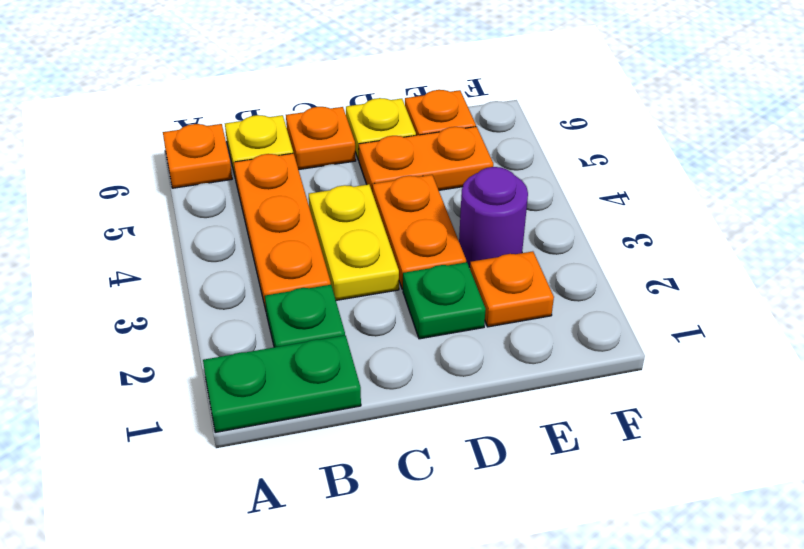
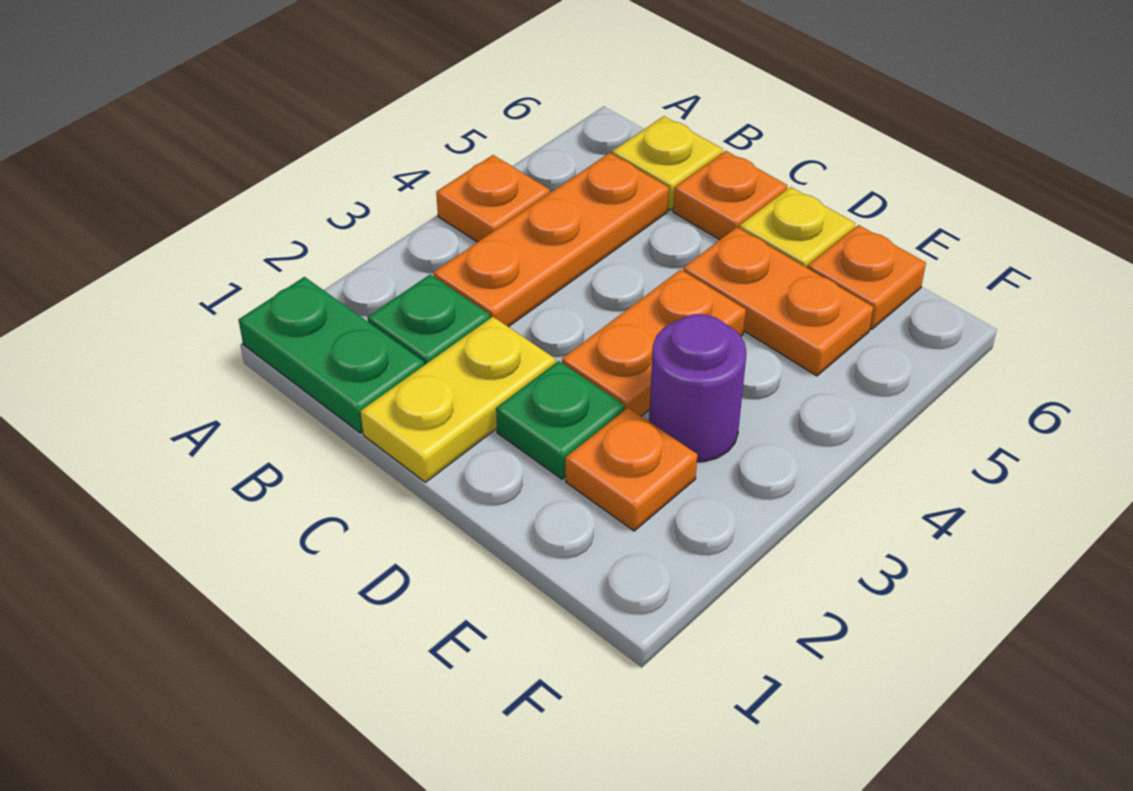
orange plate A6 level 1 -> orange plate A4 level 1
yellow plate C3:C4 level 1 -> yellow plate C1:C2 level 1

